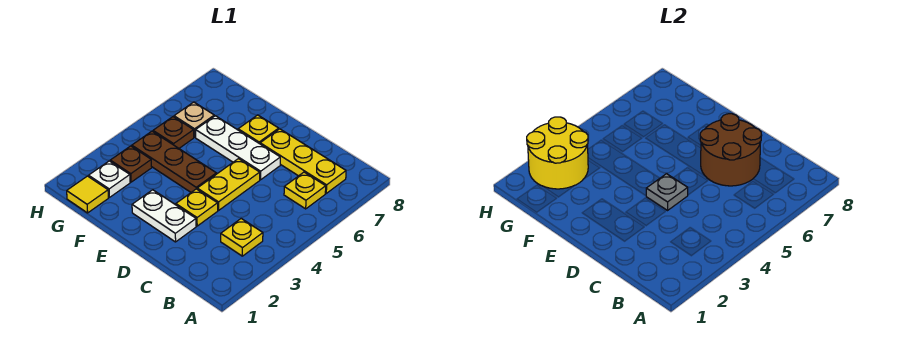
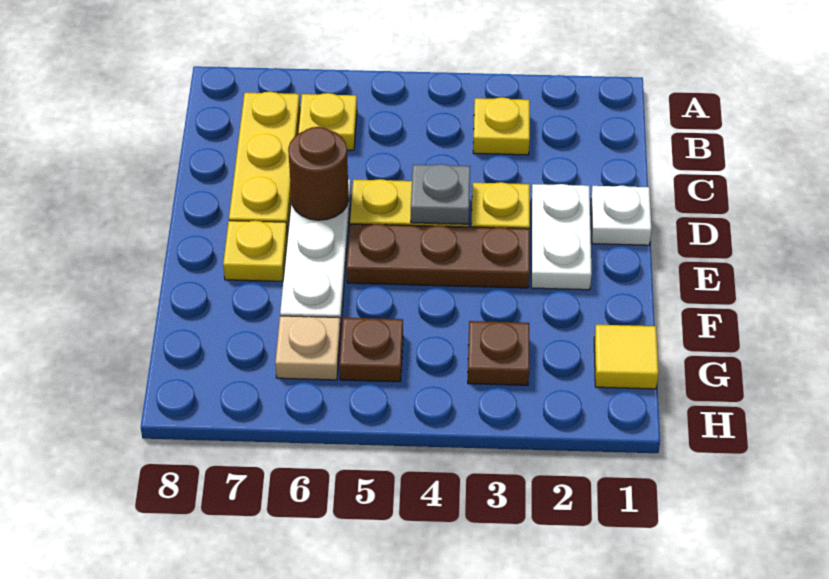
brown round brick C6:D7 level 2 -> brown round brick D6 level 2
brown plate E4:G4 level 1 -> brown plate E3:E5 level 1
white plate G2 level 1 -> white plate D1 level 1
yellow round brick G2:H3 level 2 -> none

